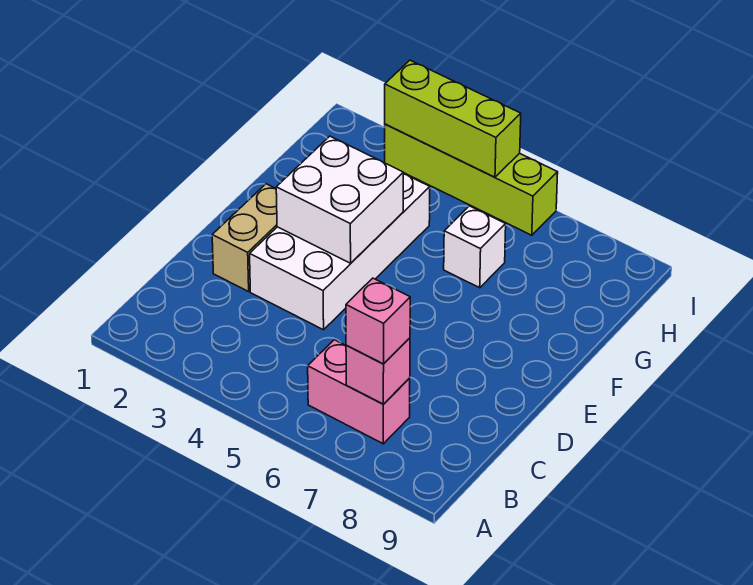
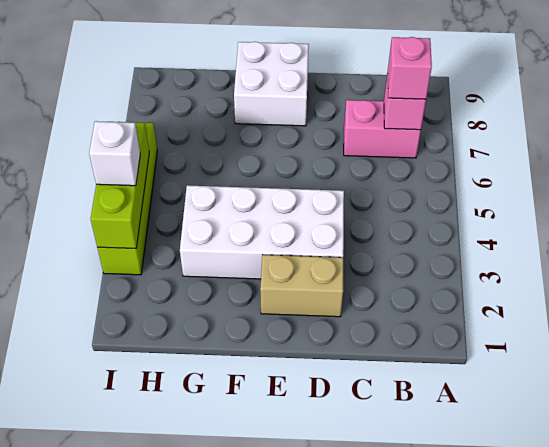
pink brick B6:B7 level 1 -> pink brick B7:C7 level 1
white brick E3:F4 level 2 -> white brick E8:F9 level 1
white brick G6 level 1 -> white brick I4 level 3

